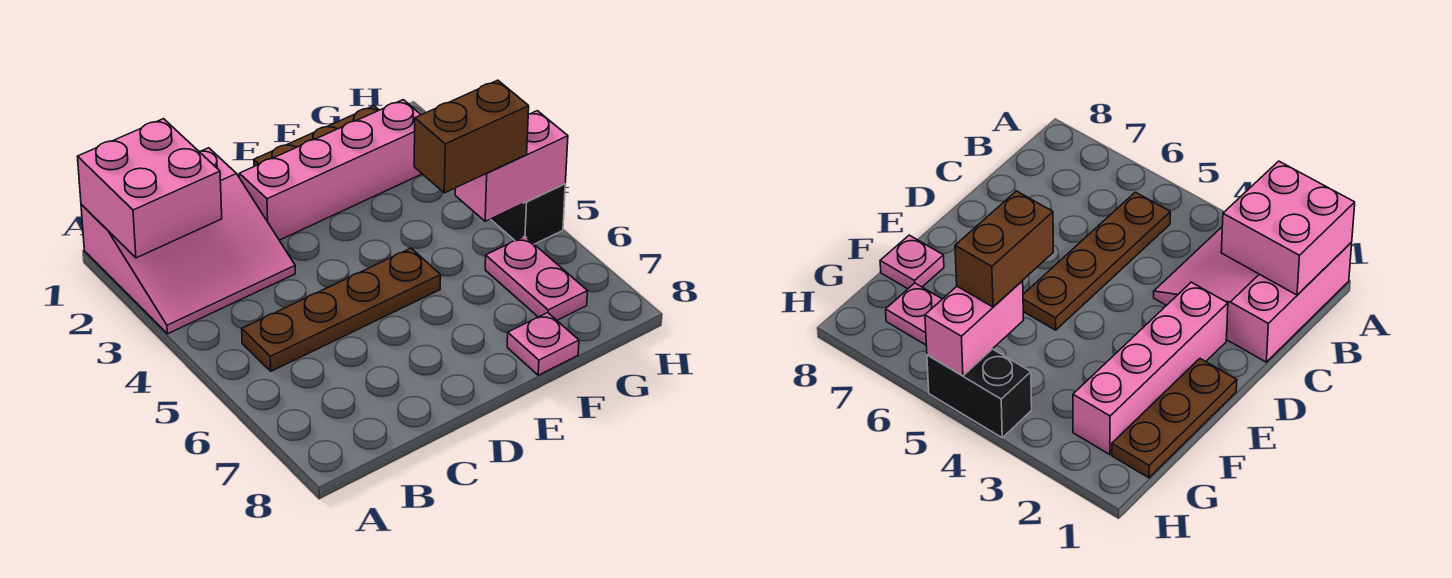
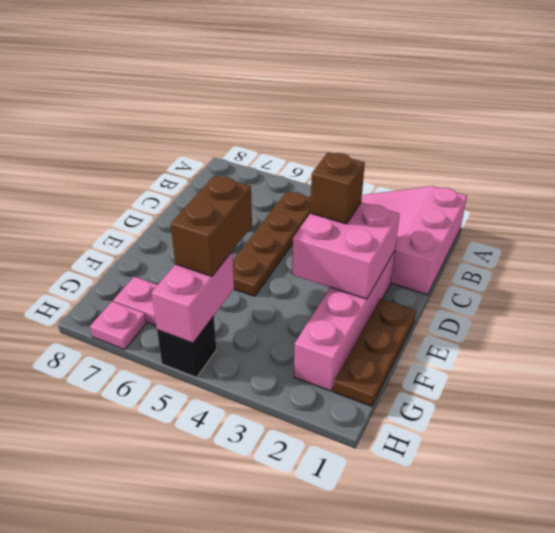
pink brick A1:B2 level 2 -> pink brick D2:E3 level 2
none -> brown brick D3 level 3
pink plate F8 level 1 -> pink plate H7 level 1
black brick H4:H5 level 1 -> black brick H5 level 1

